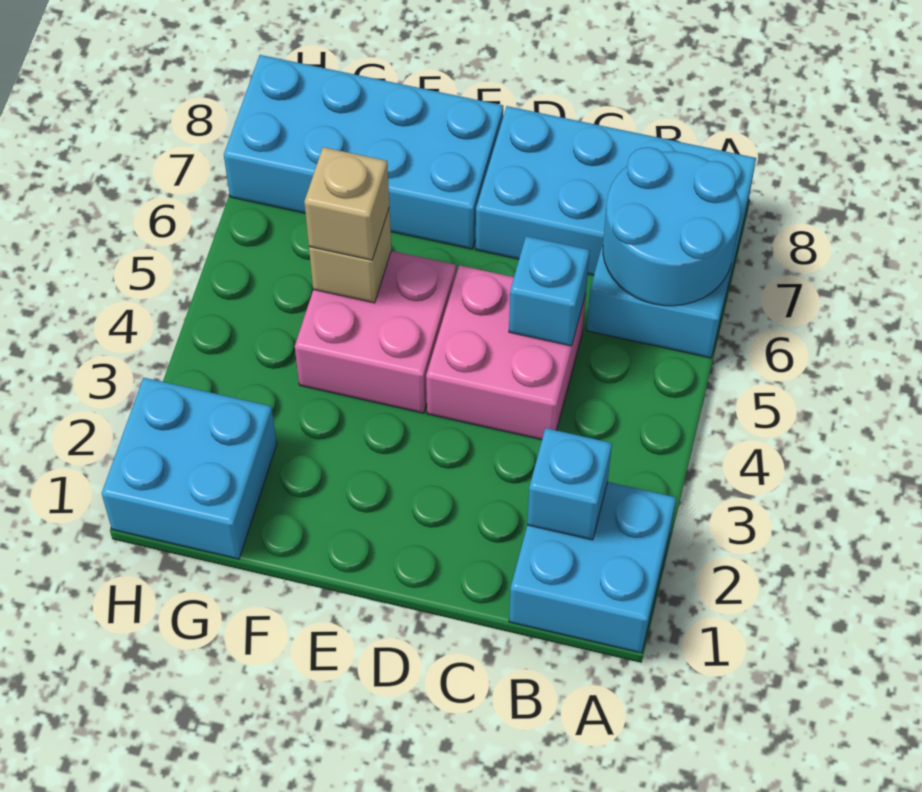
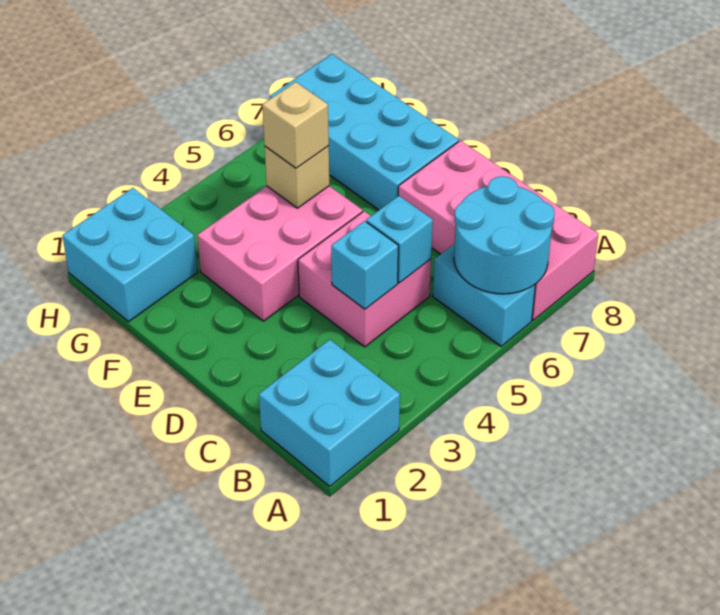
cyan brick A7:D8 level 1 -> pink brick A7:D8 level 1
cyan brick B2 level 2 -> cyan brick C4 level 2
pink brick E4:F5 level 1 -> pink brick E3:F5 level 1

